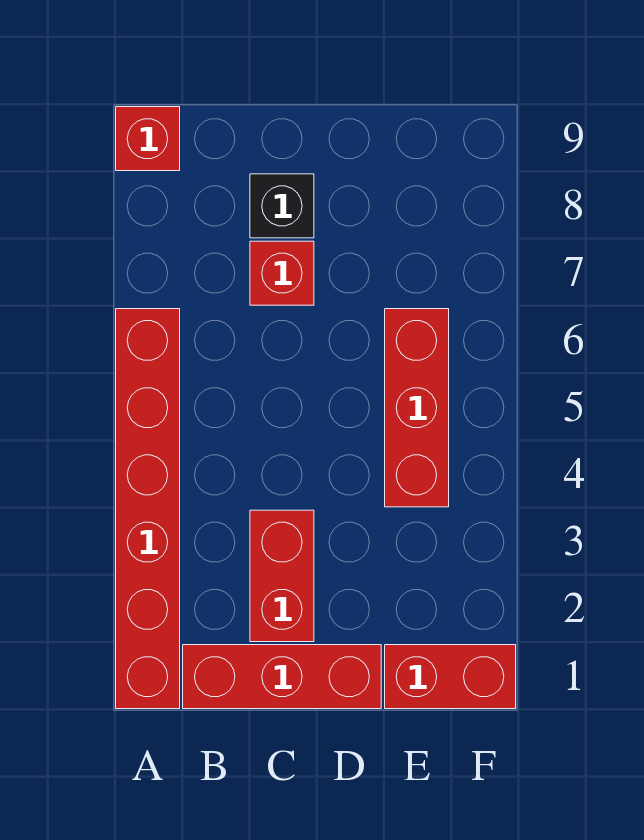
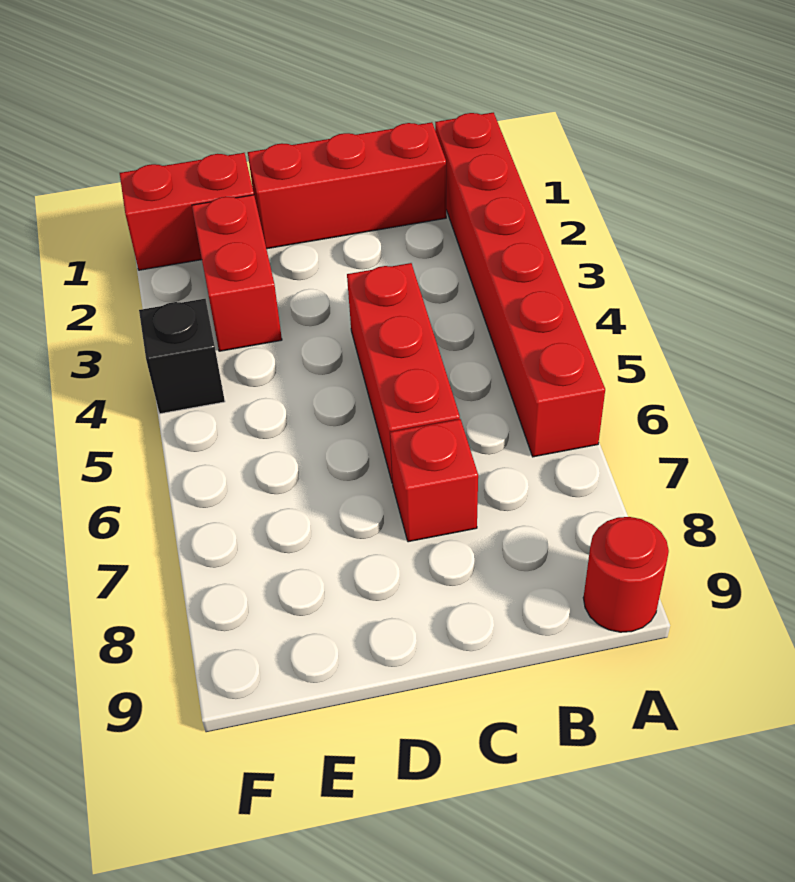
red brick A9 level 1 -> red round brick A9 level 1
red brick C2:C3 level 1 -> red brick E2:E3 level 1
black brick C8 level 1 -> black brick F4 level 1
red brick E4:E6 level 1 -> red brick C4:C6 level 1

